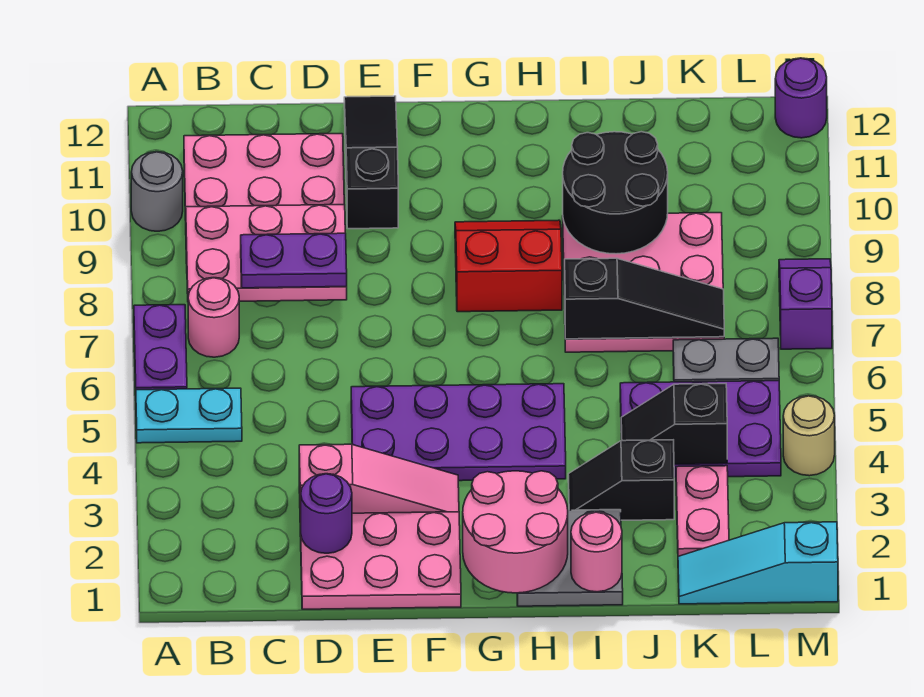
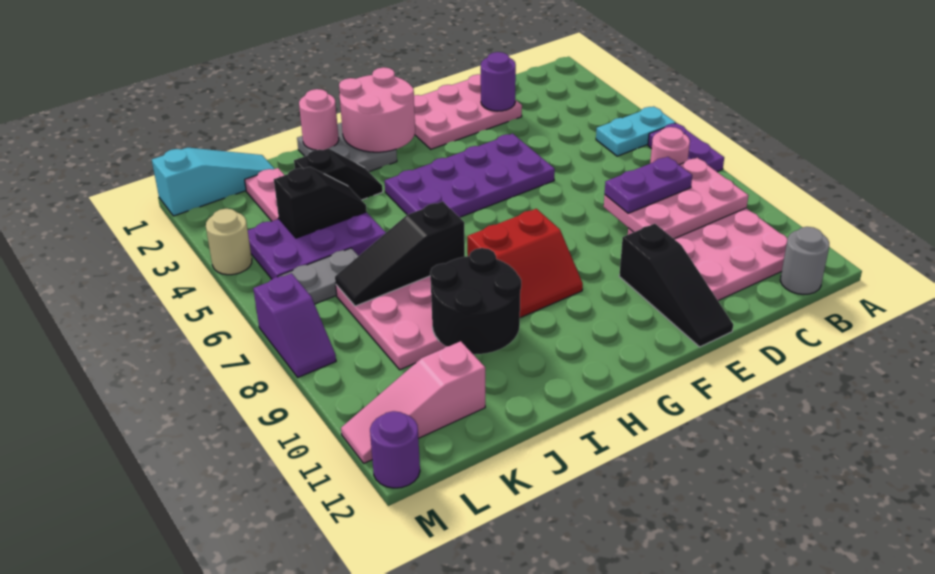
grey round brick A10 level 1 -> grey round brick B12 level 1
pink slope D3:F3 level 1 top D -> pink slope K11:M11 level 1 top K

